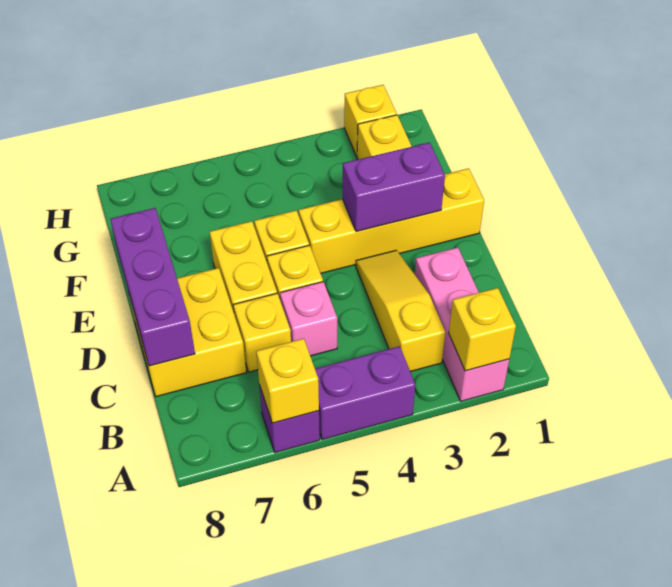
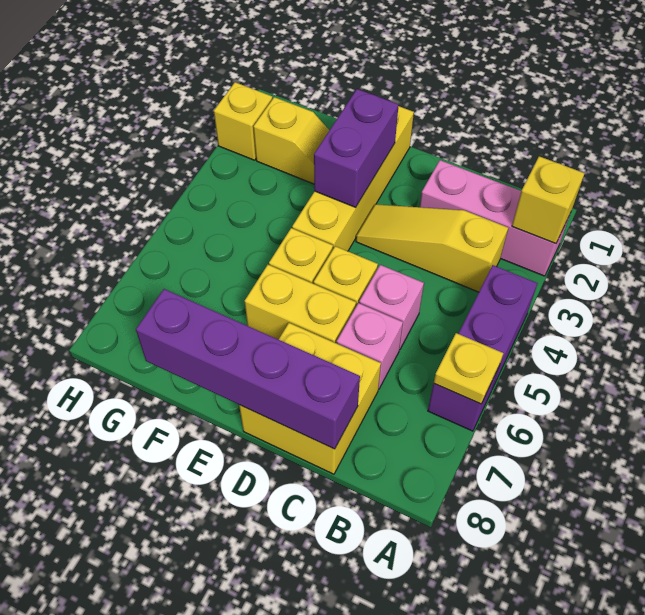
yellow brick A6 level 2 -> yellow plate A6 level 2
yellow brick C6 level 1 -> pink brick C6 level 1
purple brick C8:E8 level 2 -> purple brick C8:F8 level 2

